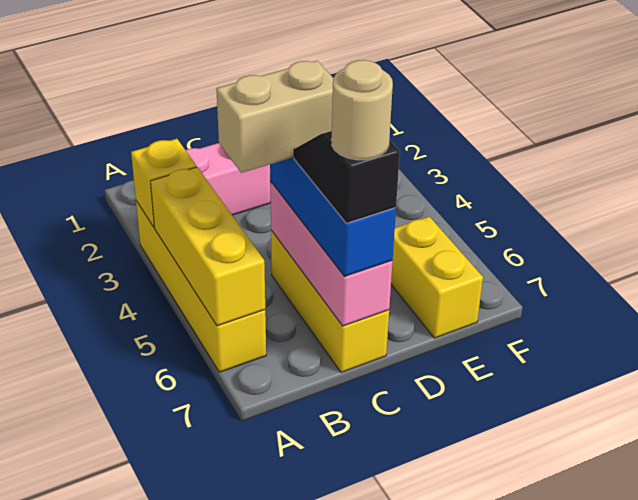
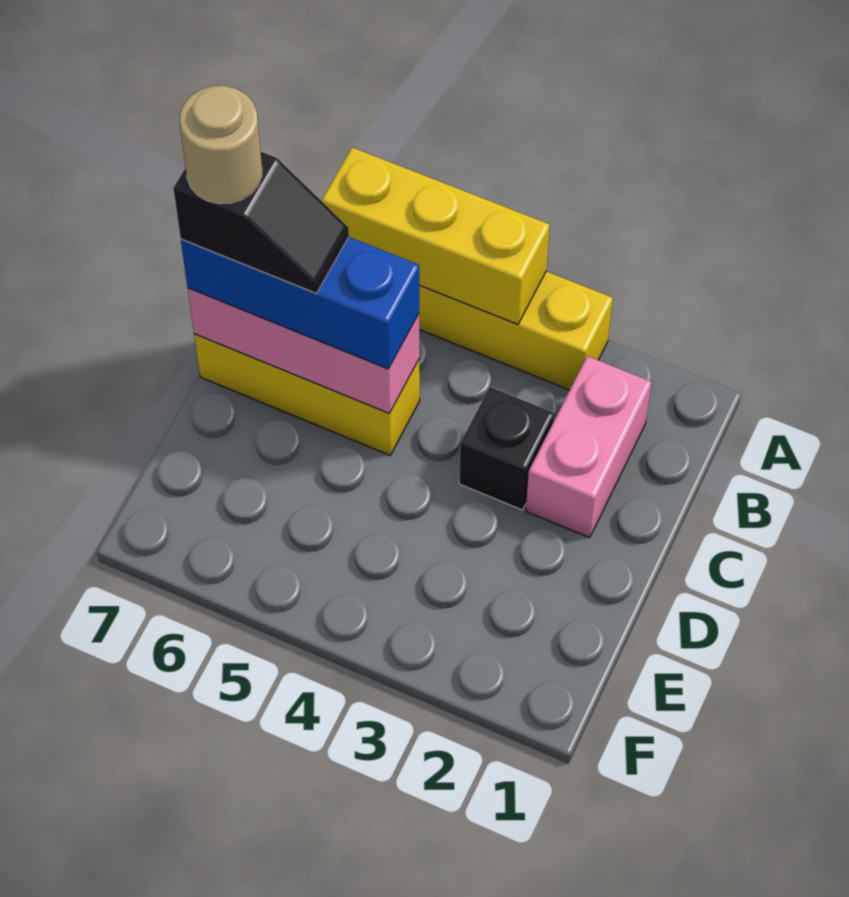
yellow brick A3 level 2 -> none
tan brick B5:C5 level 4 -> none
none -> black brick C3 level 1
yellow brick E6:E7 level 1 -> none

